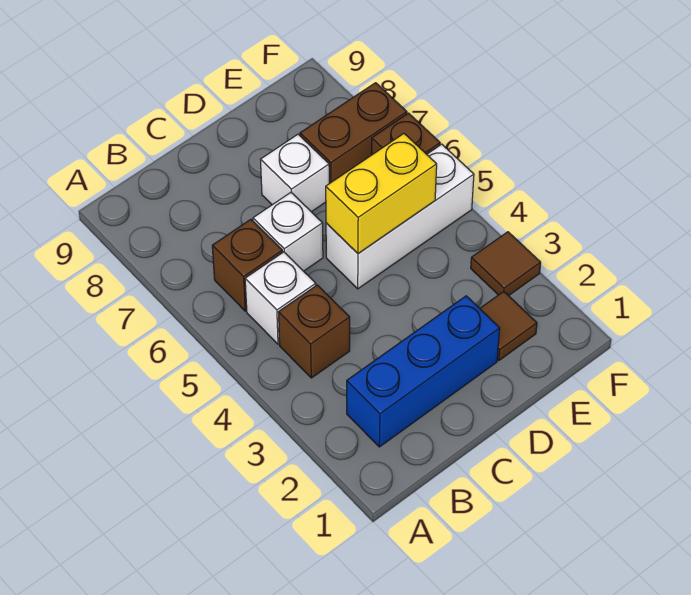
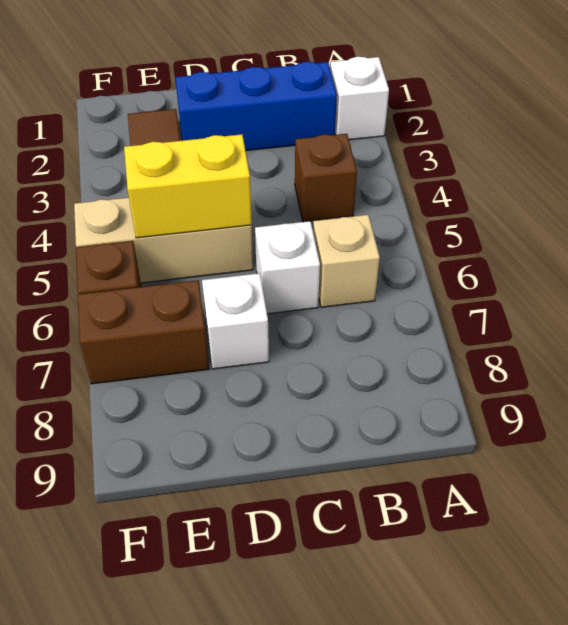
white brick B5 level 1 -> white brick A2 level 1
brown brick B6 level 1 -> tan brick B6 level 1
white brick D5:F5 level 1 -> tan brick D5:F5 level 1
brown tile F3 level 1 -> none

